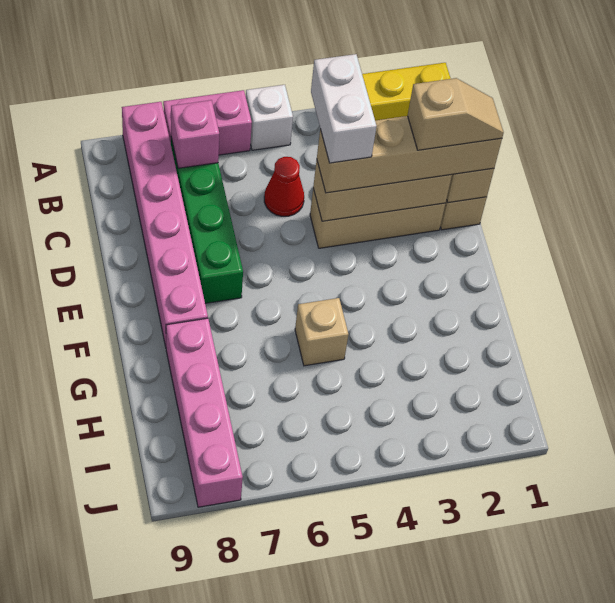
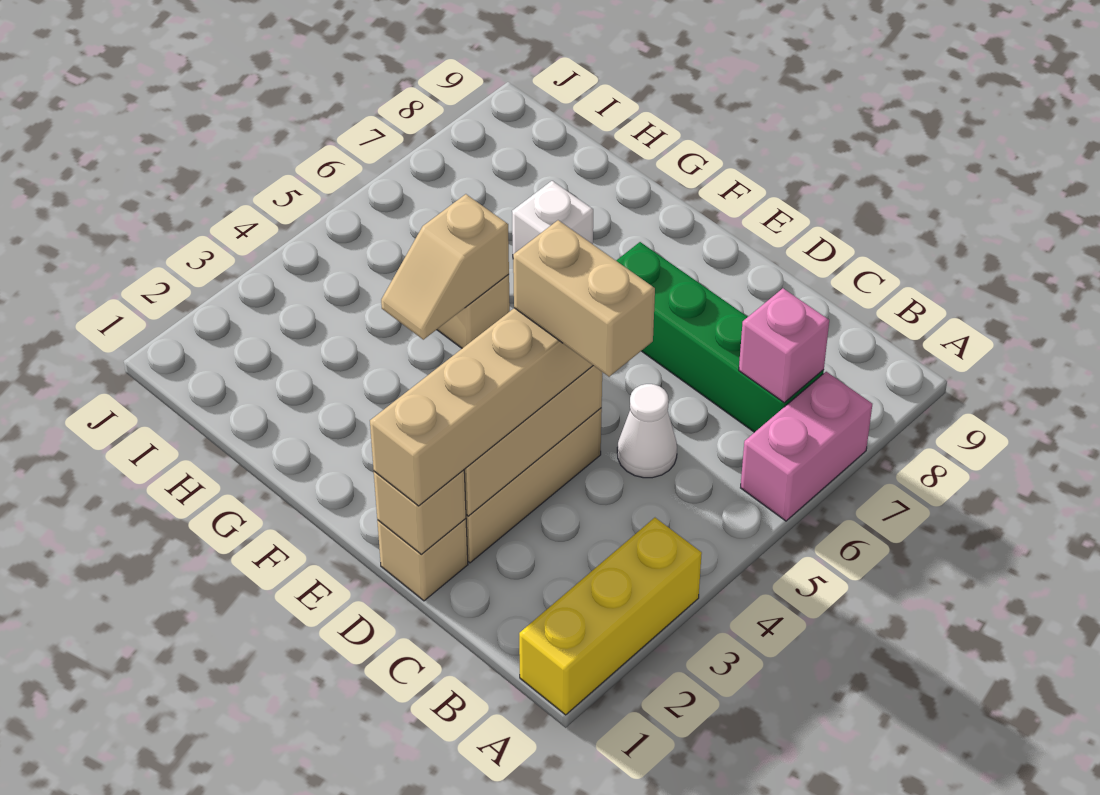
white brick A5 level 1 -> white brick G7 level 1
pink brick A8:F8 level 1 -> none
white brick C4:D4 level 4 -> tan brick C4:D4 level 4
red cone C5 level 1 -> white cone C5 level 1
tan slope D1:D2 level 4 top 2 -> tan slope G4:G5 level 2 top 5
pink brick G8:J8 level 1 -> none

